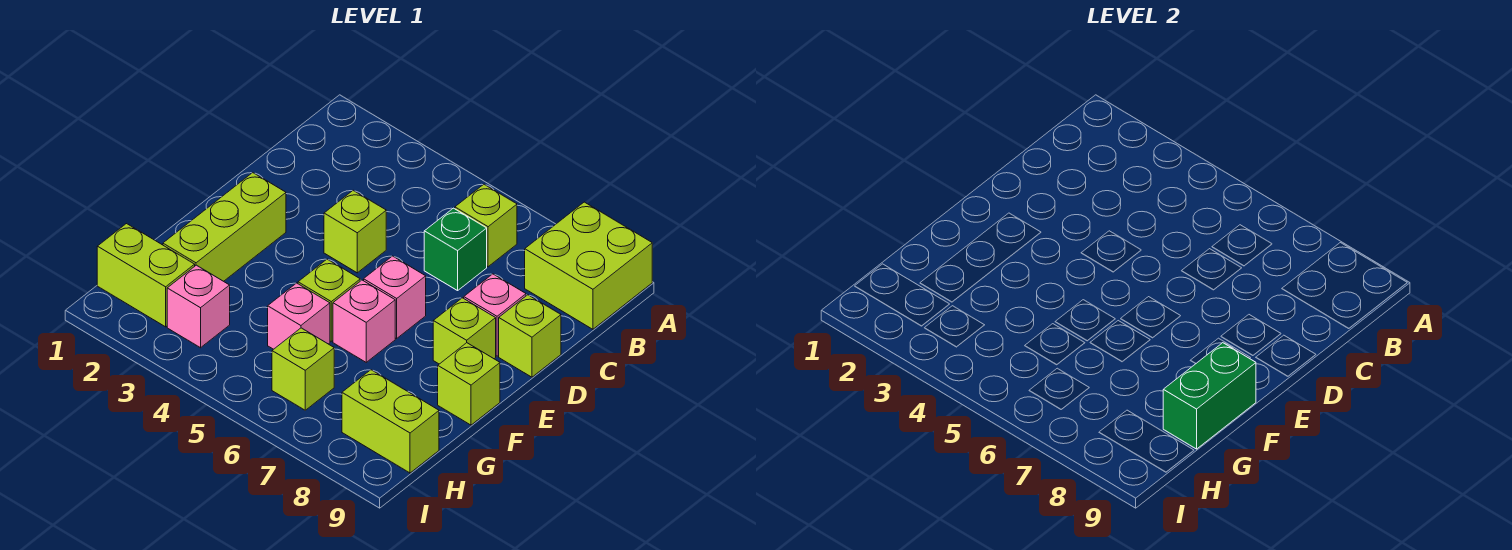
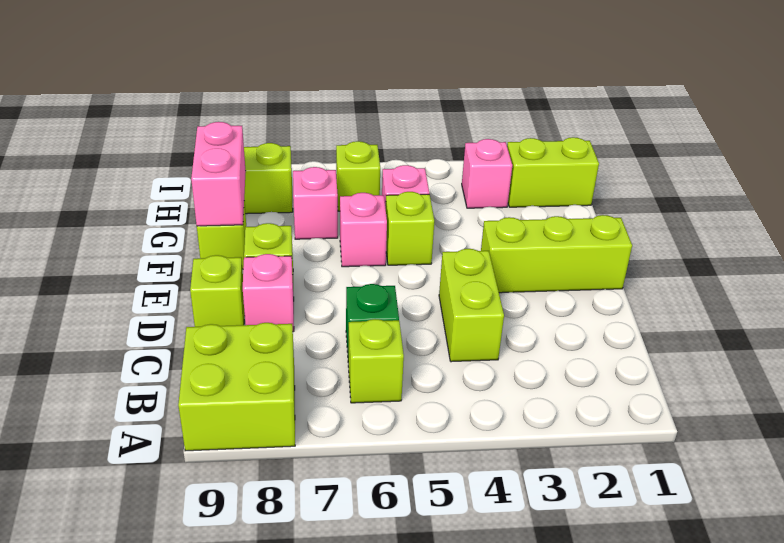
lime brick D4 level 1 -> lime brick C4:D4 level 1
lime brick E2:G2 level 1 -> lime brick E1:E3 level 1
pink brick E6 level 1 -> pink brick G7 level 1
green brick F9:G9 level 2 -> pink brick F9:G9 level 2

